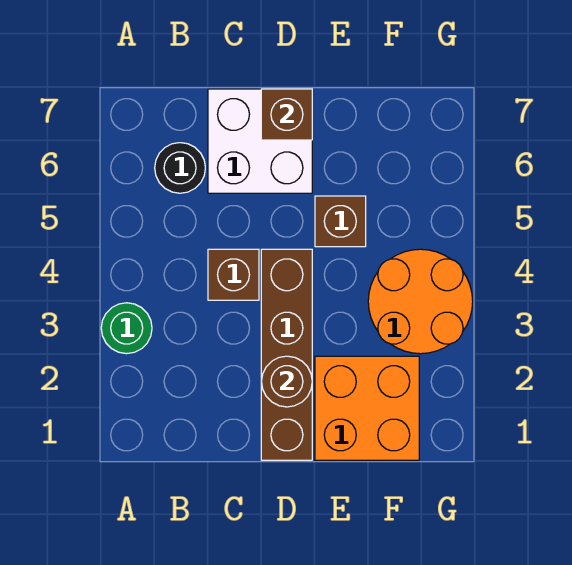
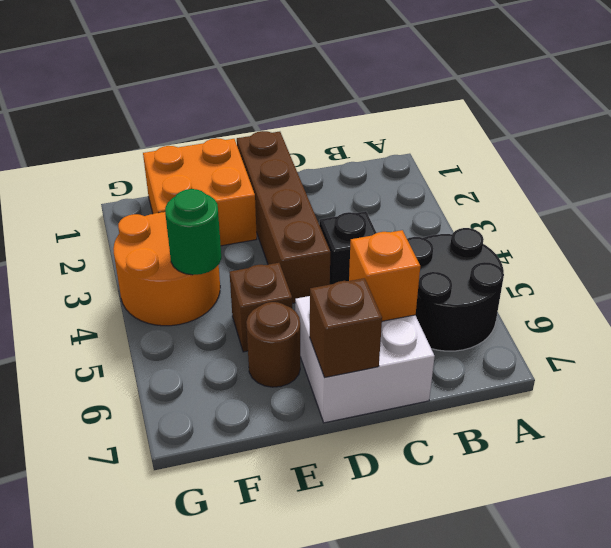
green round brick A3 level 1 -> green round brick F4 level 2
black round brick B6 level 1 -> black round brick A5:B6 level 1
brown brick C4 level 1 -> black brick C4 level 1
none -> orange brick C6 level 2
brown round brick D2 level 2 -> brown round brick E6 level 1

